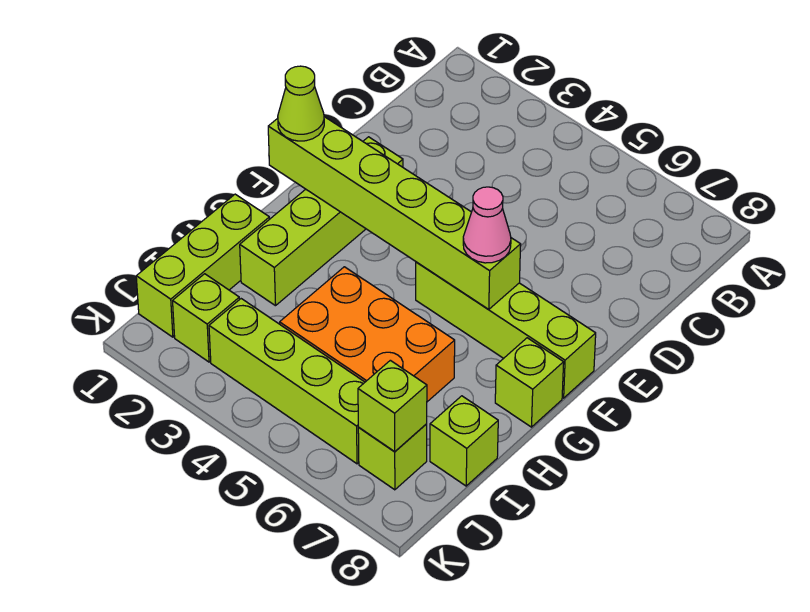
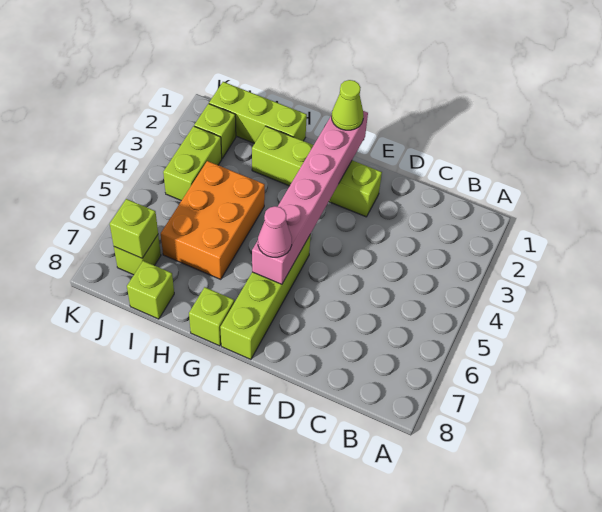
lime brick F1:F6 level 2 -> pink brick F1:F6 level 2
lime brick J3:J6 level 1 -> lime brick J3:J4 level 1

